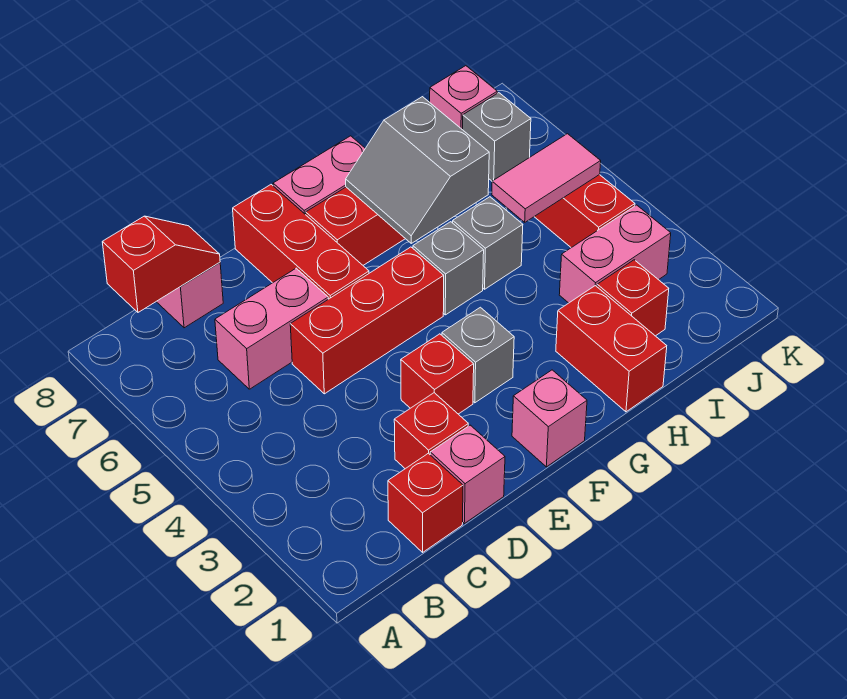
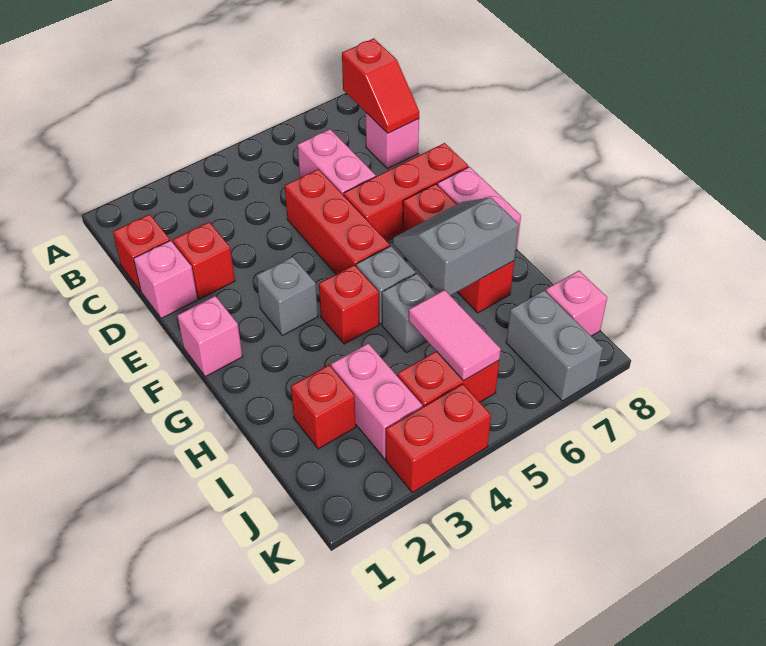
red brick E3 level 1 -> red brick G4 level 1
red brick H1:H2 level 1 -> red brick K3:K4 level 1
grey brick J7 level 1 -> grey brick J7:K7 level 1

